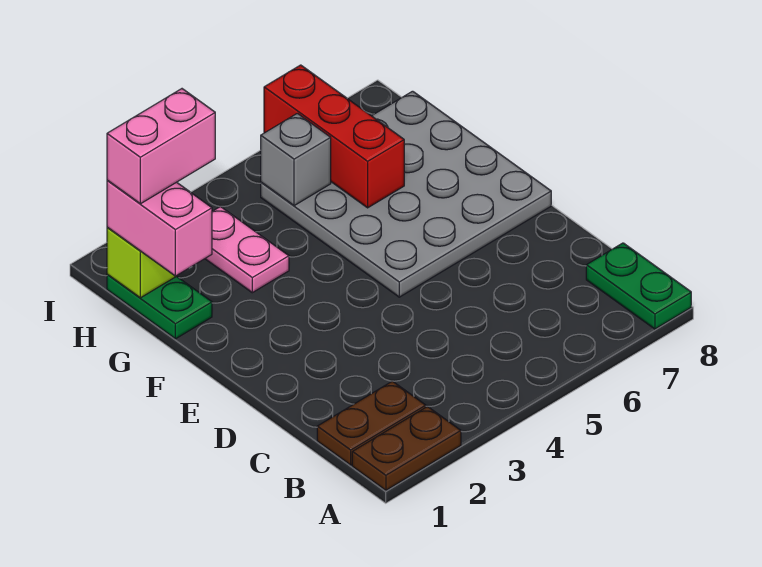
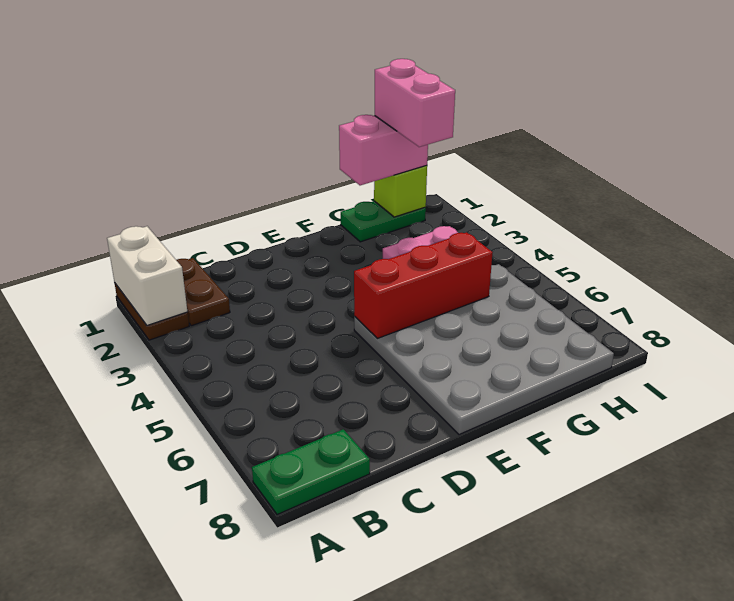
none -> white brick A1:A2 level 2
red brick G6:I6 level 2 -> red brick E5:G5 level 2
grey brick H5 level 2 -> none

